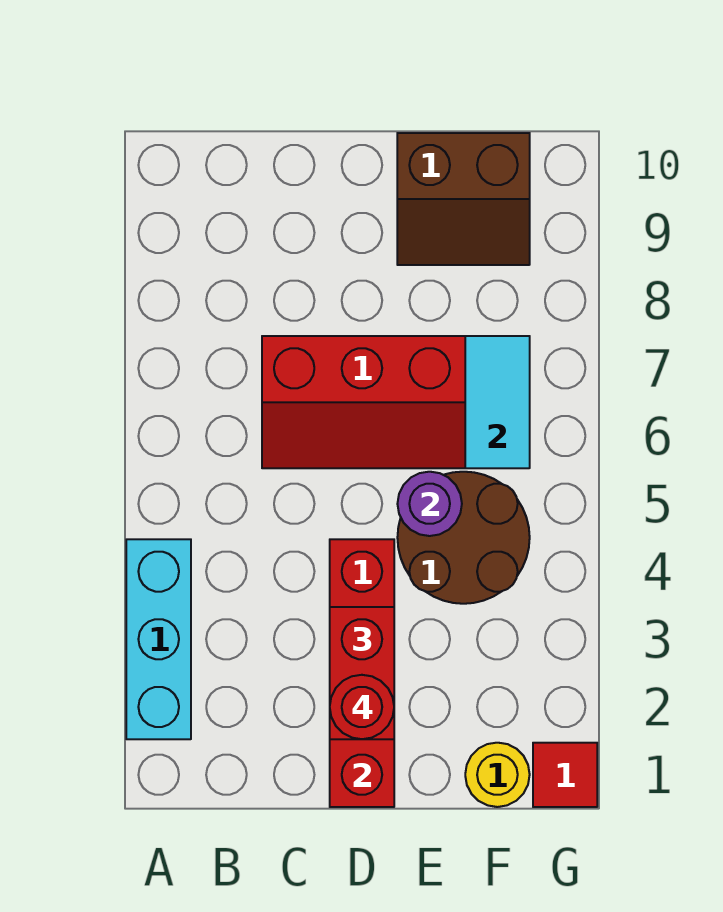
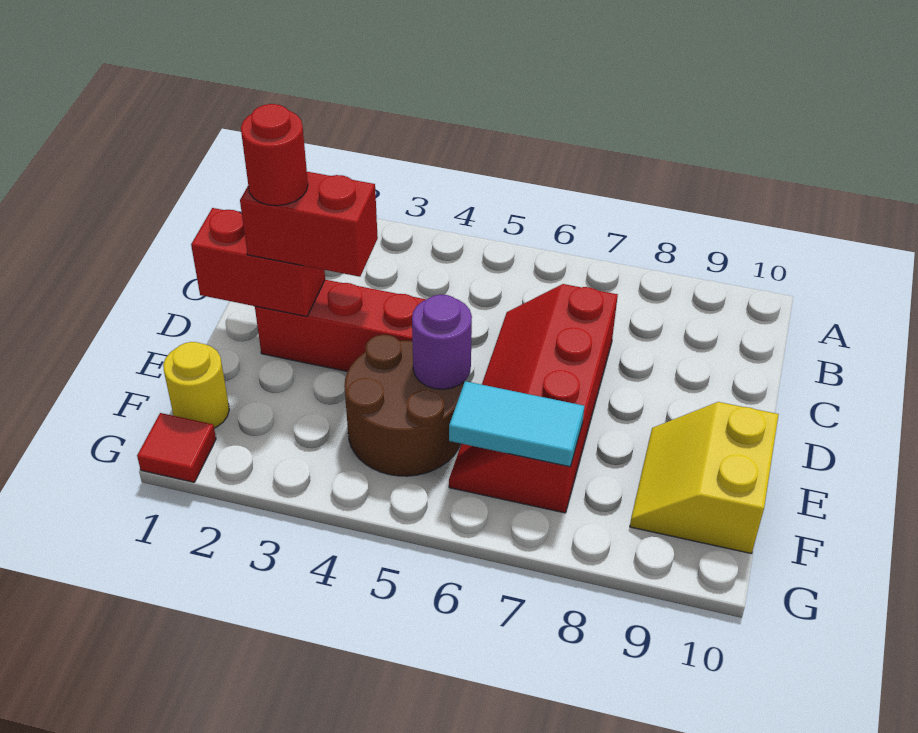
cyan brick A2:A4 level 1 -> none
brown slope E9:F10 level 1 top 10 -> yellow slope E9:F10 level 1 top 10

